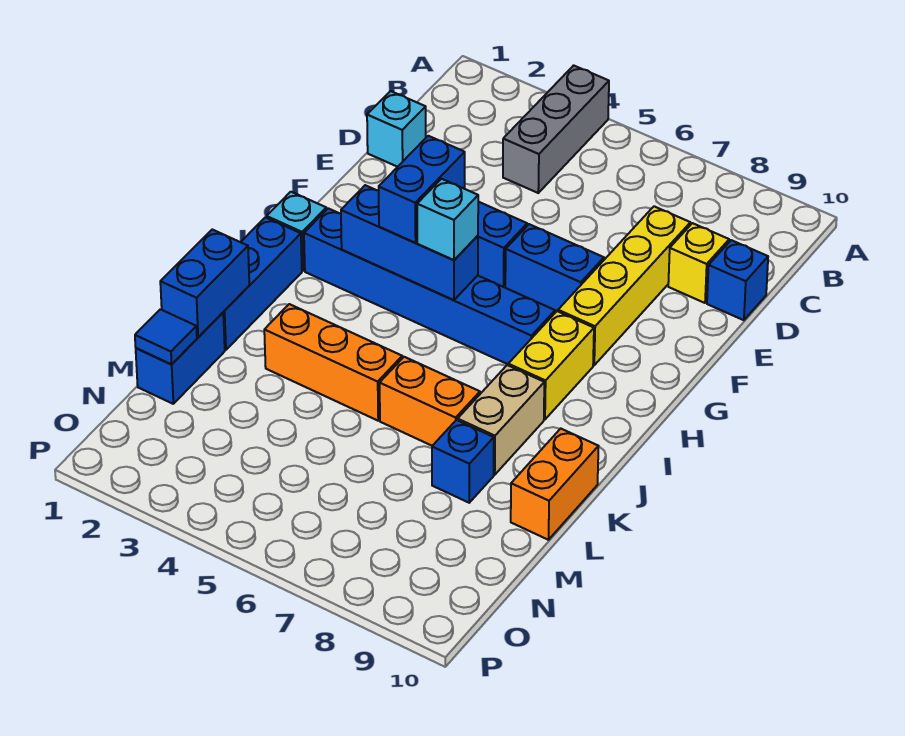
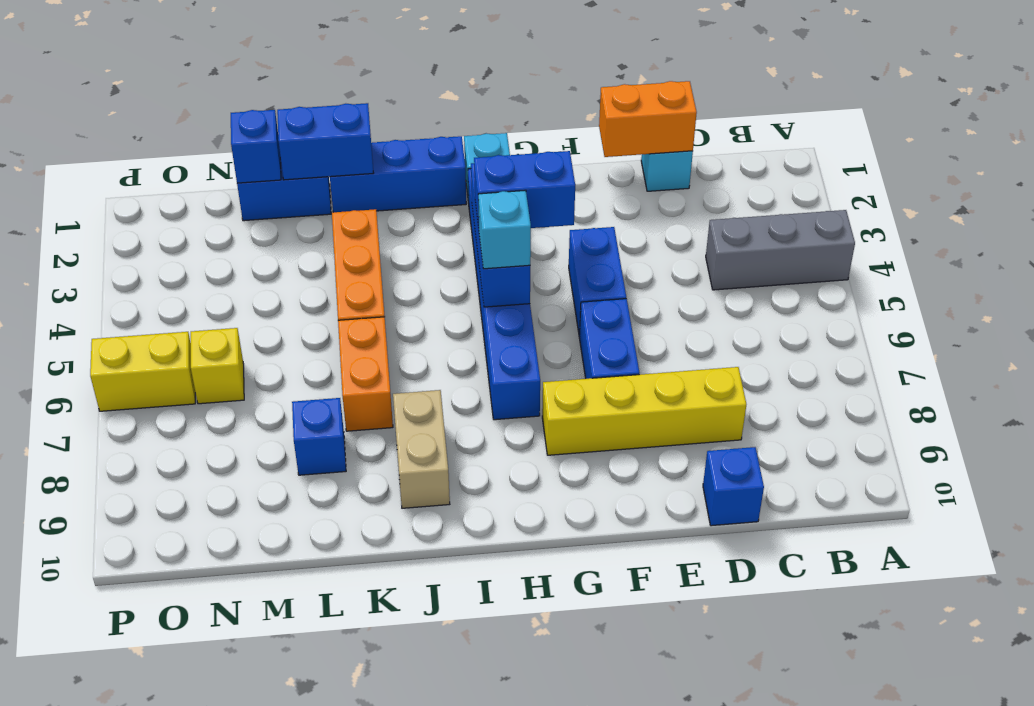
yellow brick D9 level 1 -> yellow brick N6 level 1
yellow brick H8:I8 level 1 -> yellow brick O6:P6 level 1
tan brick J8:K8 level 1 -> tan brick J8:J9 level 1
orange brick K10:L10 level 1 -> orange brick D1:E1 level 2
blue tile M1 level 2 -> blue brick M1 level 2

